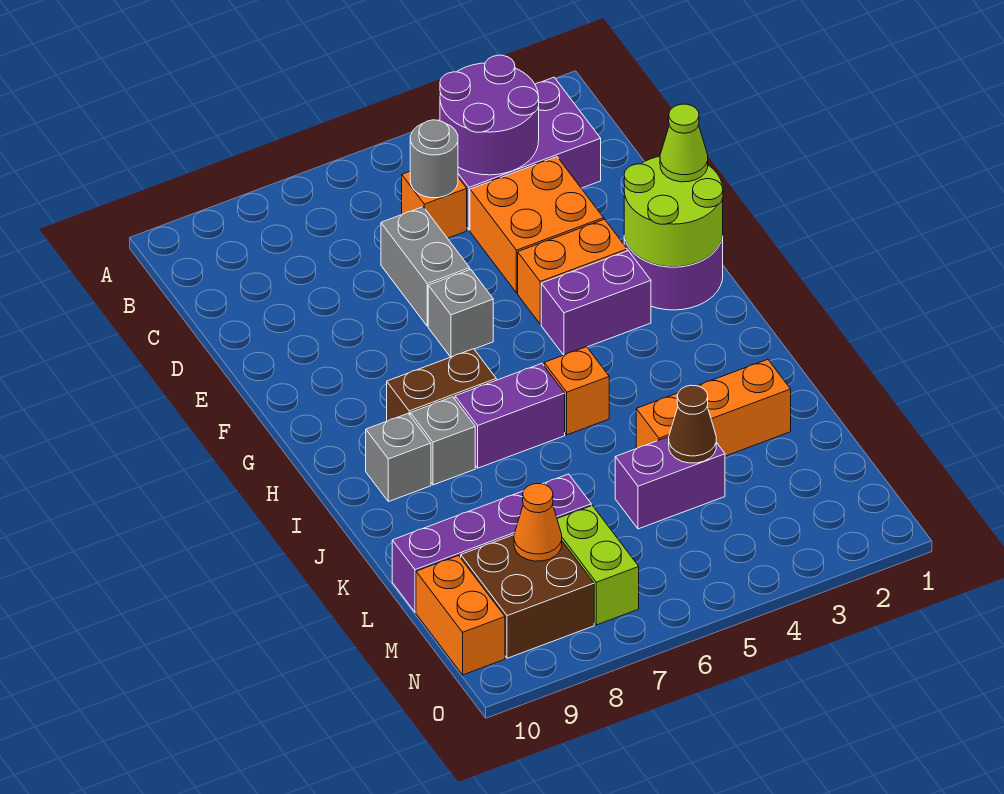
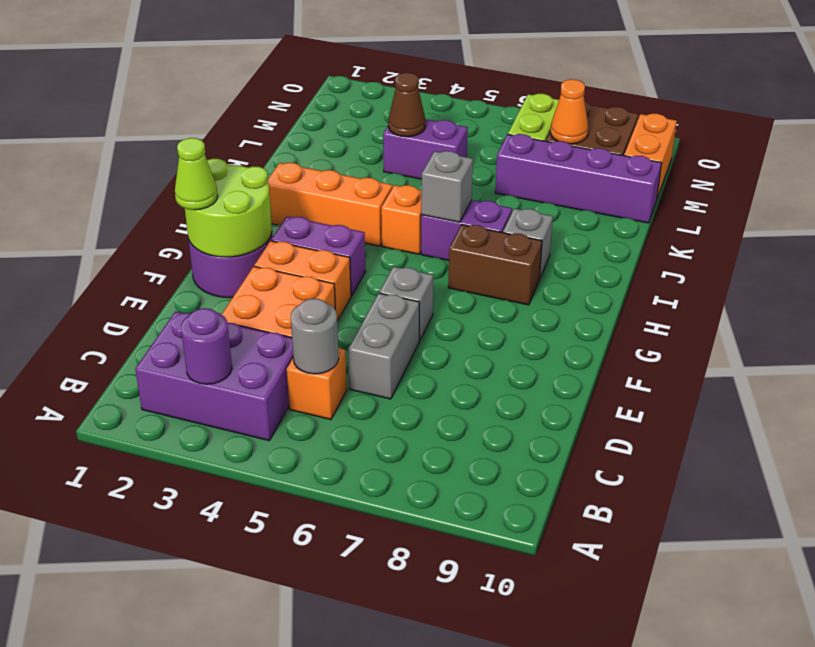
purple round brick B3:C4 level 2 -> purple round brick B3 level 2
grey brick I9 level 1 -> grey brick I6 level 2
orange brick K2:K4 level 1 -> orange brick I2:I4 level 1

